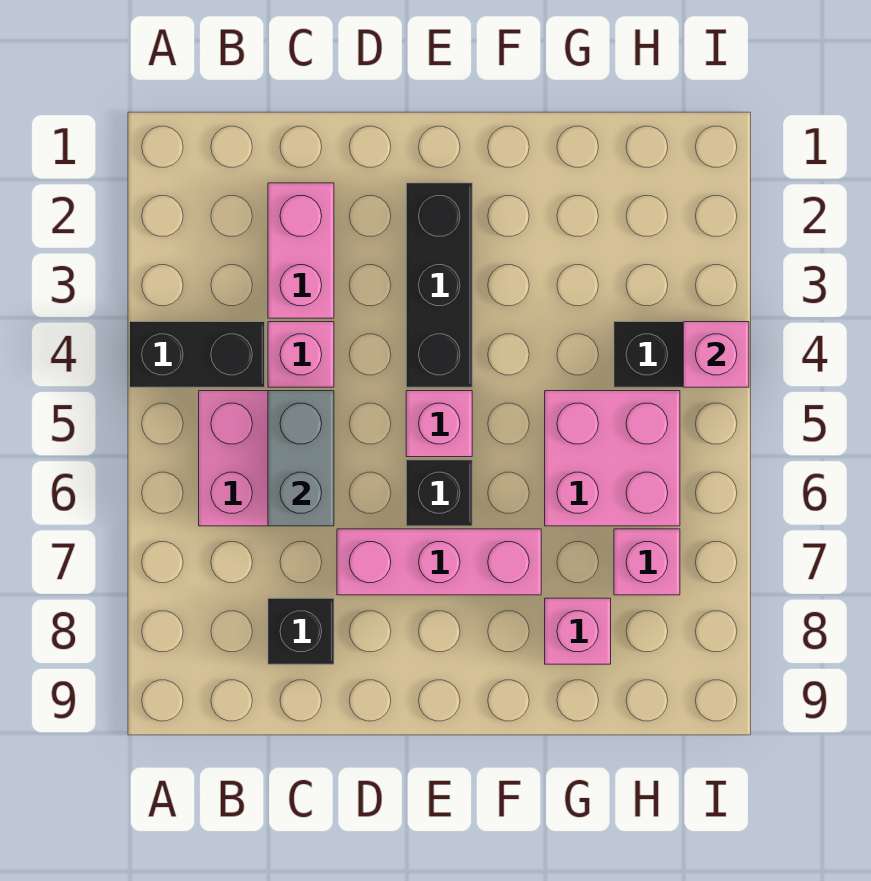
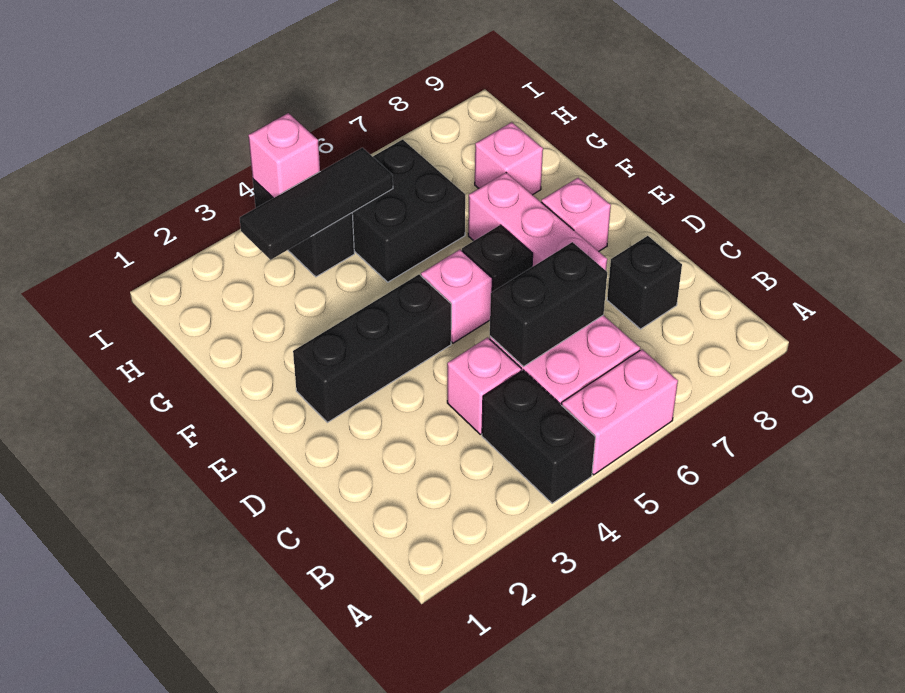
pink brick C2:C3 level 1 -> pink brick A5:A6 level 1
grey brick C5:C6 level 2 -> black brick C5:C6 level 2
pink brick G5:H6 level 1 -> black brick G5:H6 level 1
none -> black tile H3:H5 level 2
pink brick H7 level 1 -> pink brick E8 level 1

